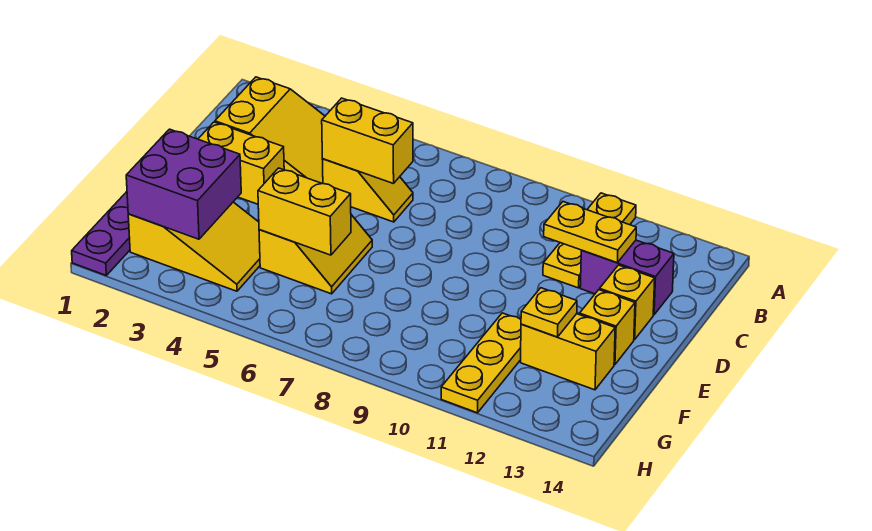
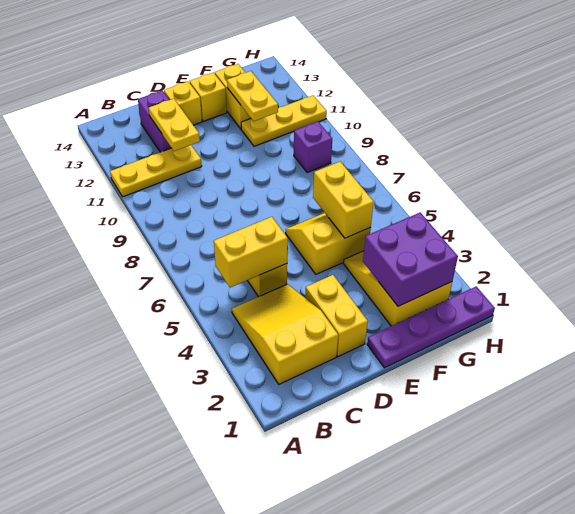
yellow brick C5:C6 level 2 -> yellow brick B5:C5 level 2
yellow plate F12 level 2 -> yellow plate F11:F12 level 2
none -> purple brick G9 level 1

